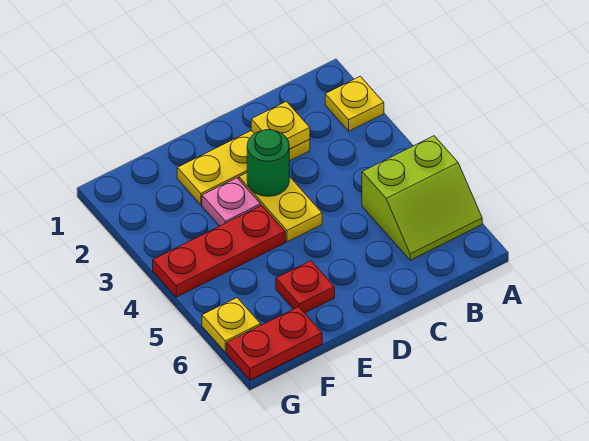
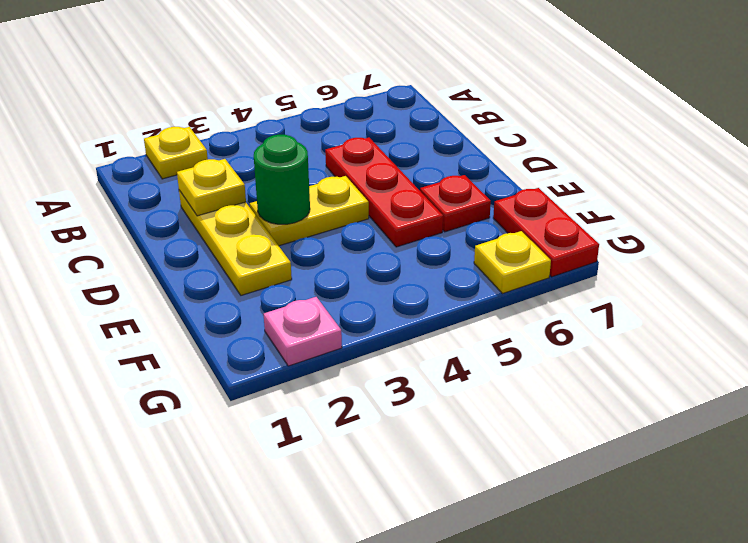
lime slope A5:B6 level 1 top 5 -> none
pink plate E3 level 1 -> pink plate G2 level 1
red plate E4:G4 level 1 -> red plate C5:E5 level 1

